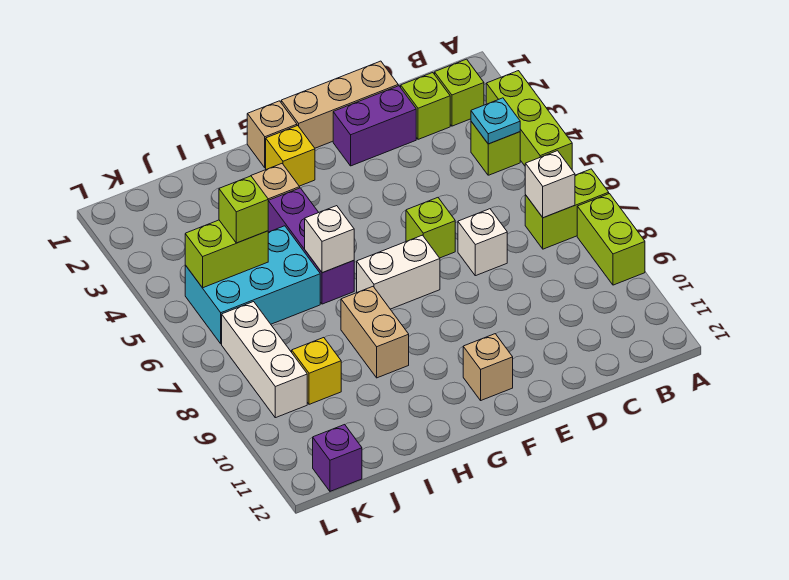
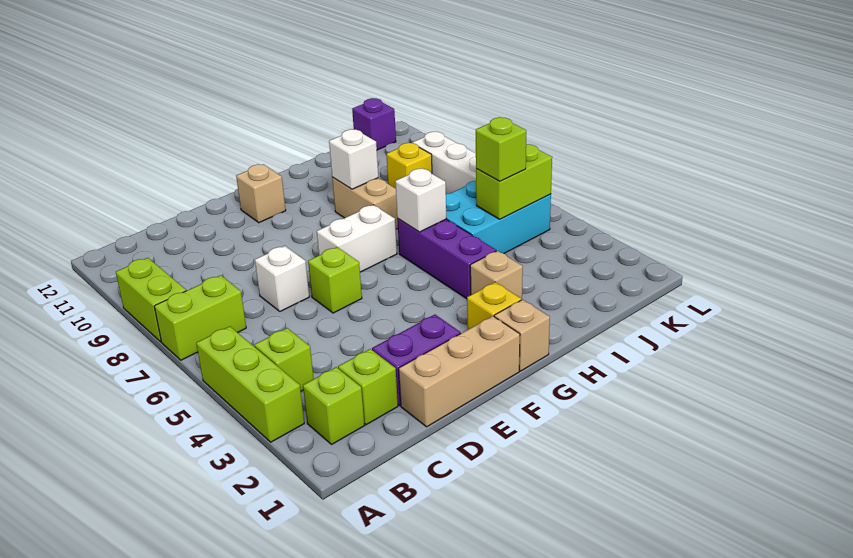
cyan plate B4 level 2 -> none
white brick B7 level 2 -> white brick H9 level 2

